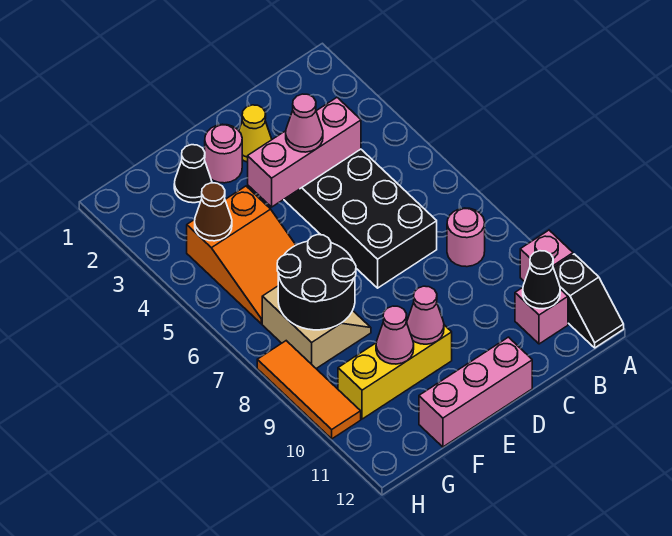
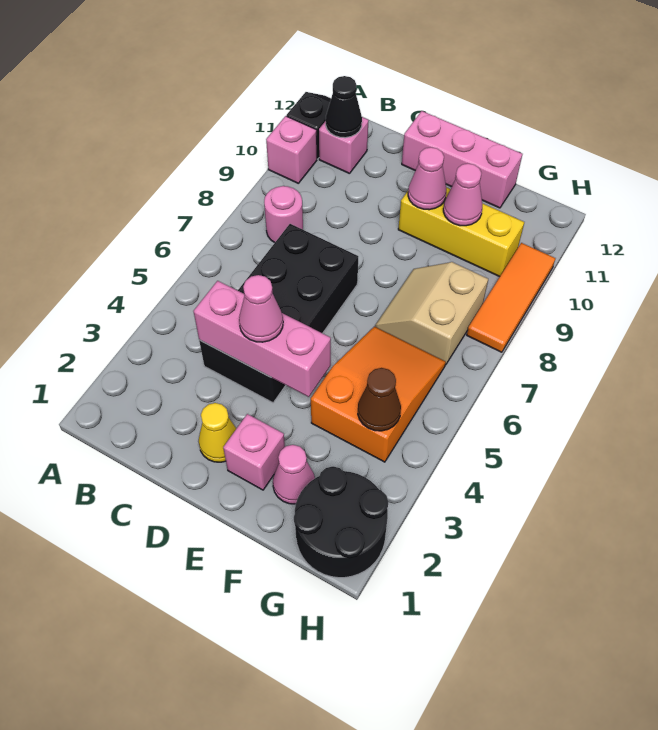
pink round brick E2 level 1 -> pink brick E2 level 1
black cone F2 level 1 -> pink cone F2 level 1
black round brick F7:G8 level 2 -> black round brick G1:H2 level 1

